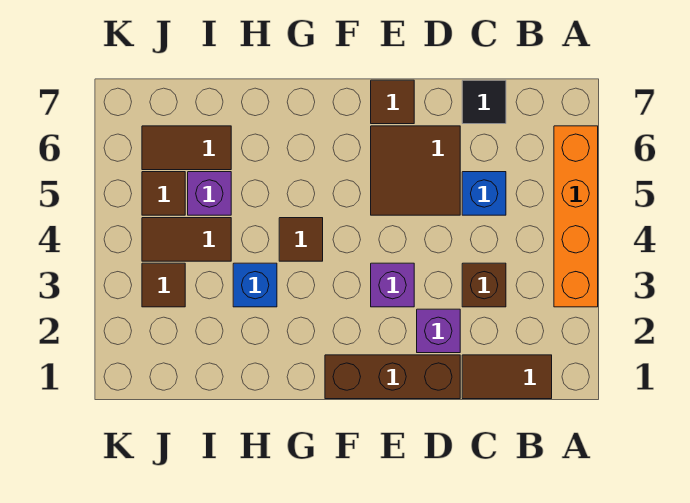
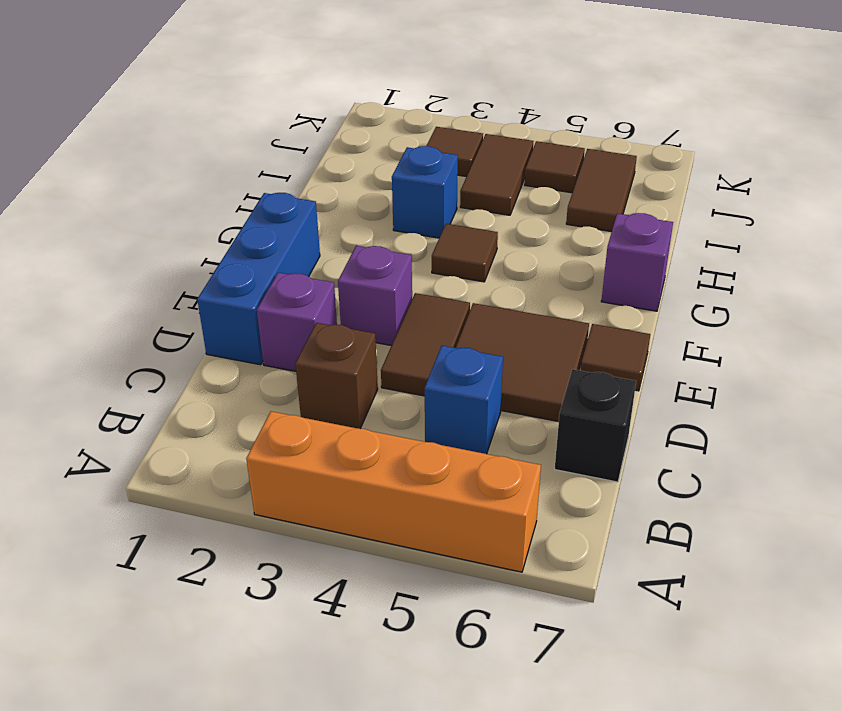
brown tile B1:C1 level 1 -> brown tile D4:E4 level 1
black tile C7 level 1 -> black brick C7 level 1
brown brick D1:F1 level 1 -> blue brick D1:F1 level 1
purple brick I5 level 1 -> purple brick G7 level 1

